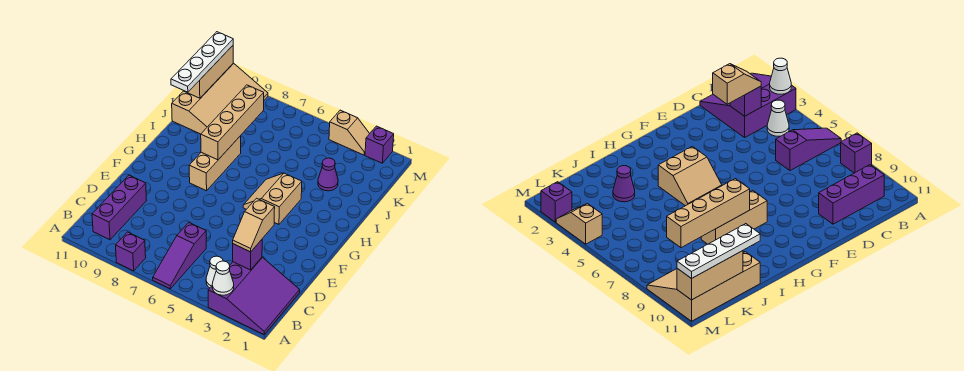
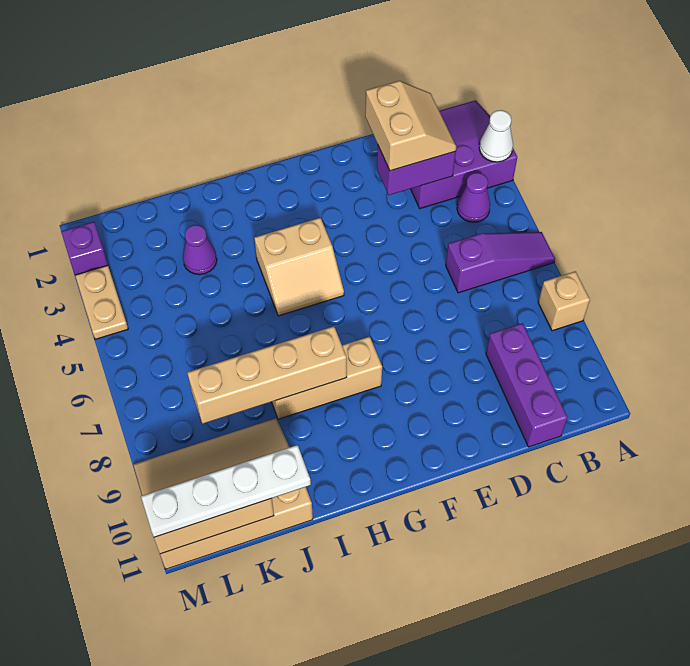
purple brick A8 level 1 -> tan brick A8 level 1
white cone B4 level 1 -> purple cone B4 level 1
purple brick B10:D10 level 1 -> purple brick C9:C11 level 1
purple brick C3 level 2 -> purple brick C3:D3 level 2
tan slope C3:D3 level 3 top D -> tan slope C2:D3 level 3 top D
tan slope M3:M4 level 1 top 4 -> tan plate M3:M4 level 1

